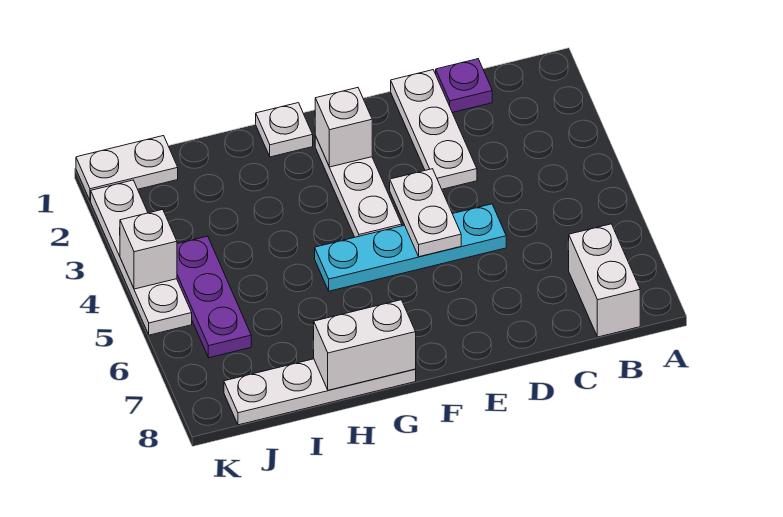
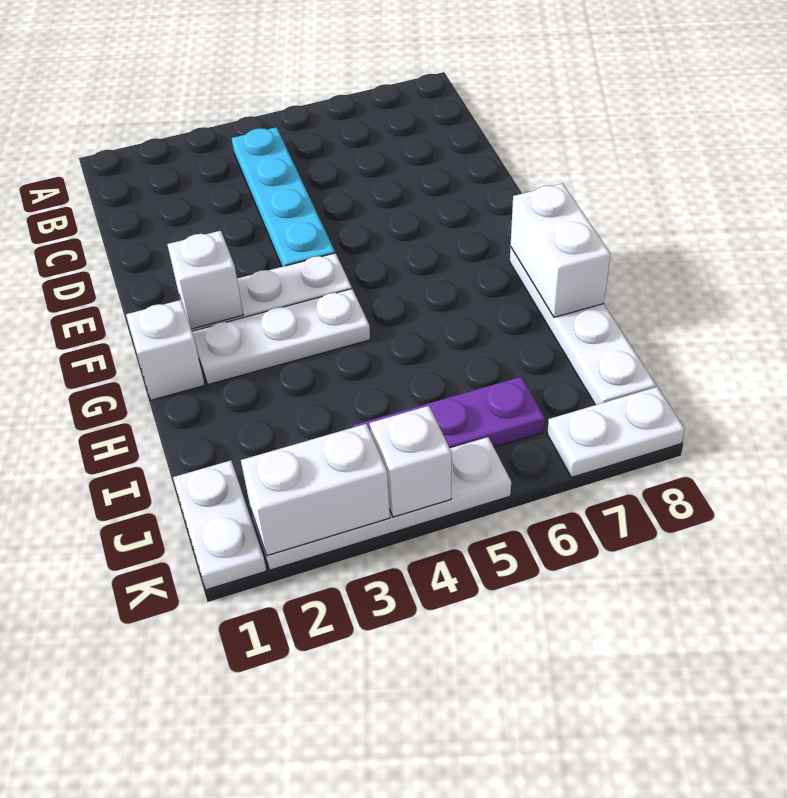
white brick B7:B8 level 1 -> white brick K2:K3 level 2
purple plate C1 level 1 -> none
white plate D1:D3 level 1 -> white plate G2:G4 level 1
cyan plate D5:G5 level 1 -> cyan plate B4:E4 level 1
white plate E4:E5 level 2 -> white plate K7:K8 level 1
white plate G1 level 1 -> white brick G1 level 1

